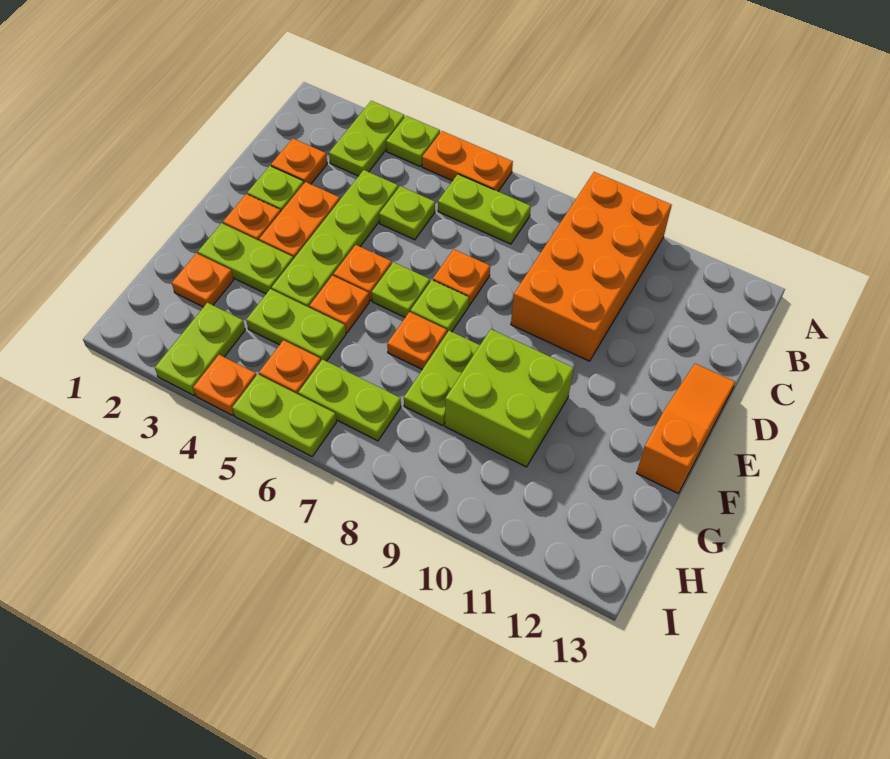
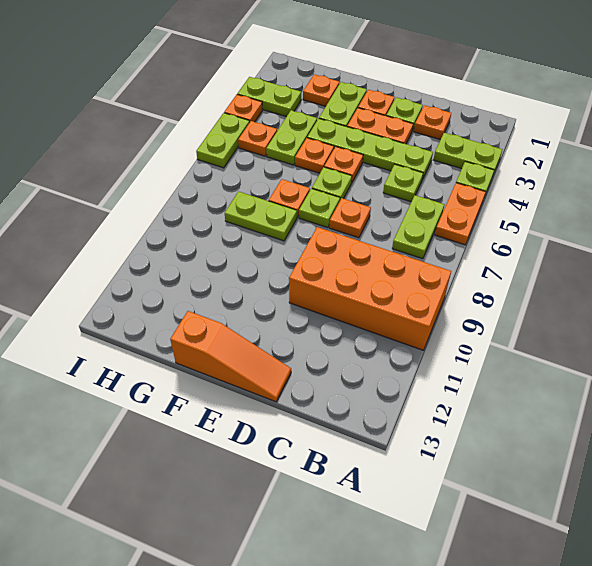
lime brick F9:G10 level 1 -> none
lime plate H6:H7 level 1 -> none

